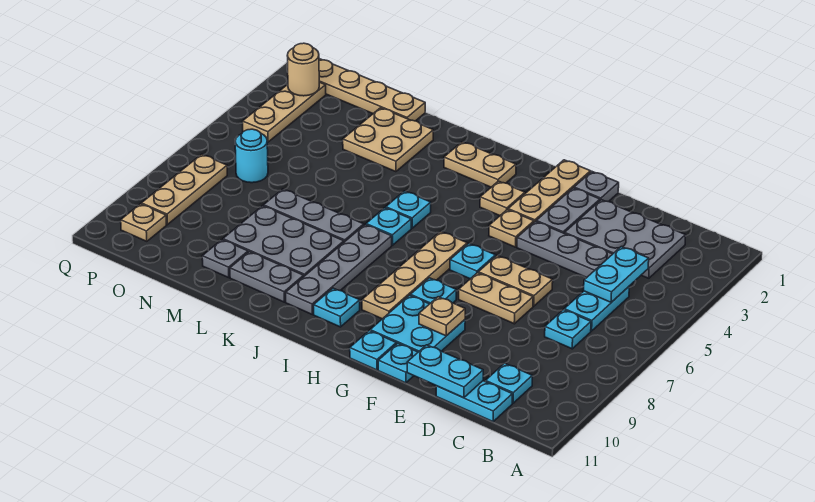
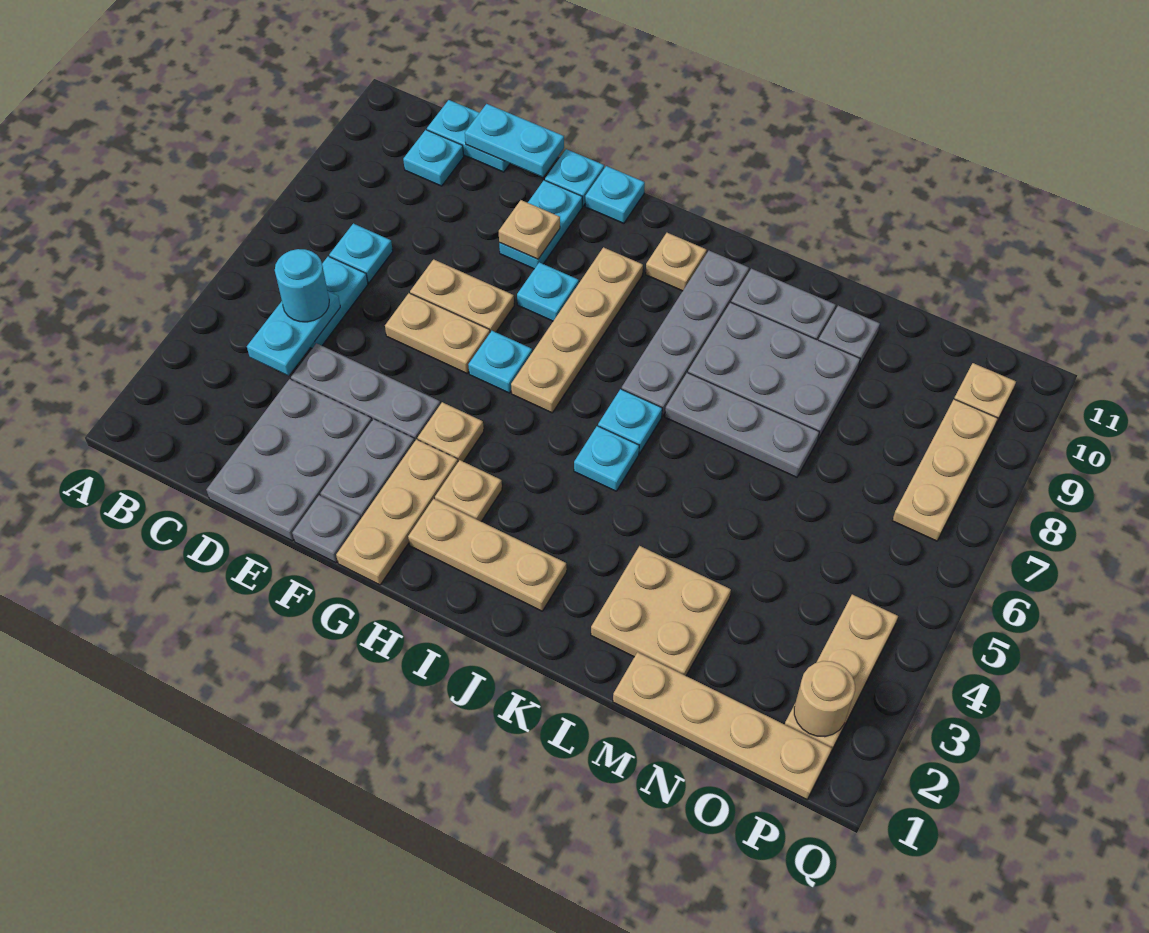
grey plate C2:E3 level 1 -> grey plate D1:E3 level 1
cyan plate F9:G10 level 1 -> cyan plate F9:F10 level 1
tan plate I2:J2 level 1 -> tan plate H2:J2 level 1
cyan plate I10 level 1 -> tan plate I10 level 1
cyan round brick O6 level 1 -> cyan round brick C5 level 3

